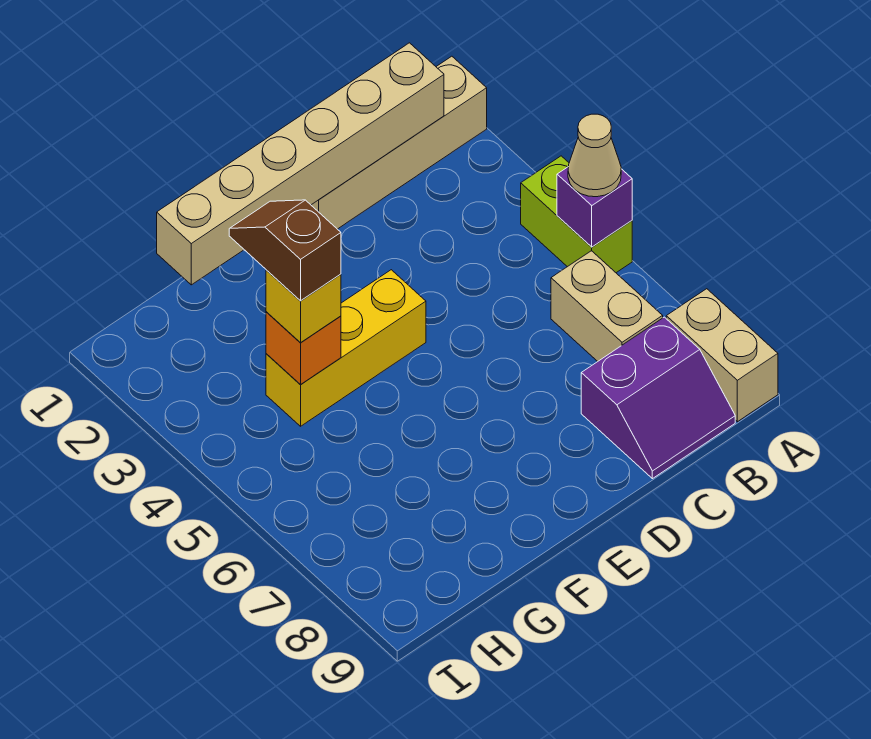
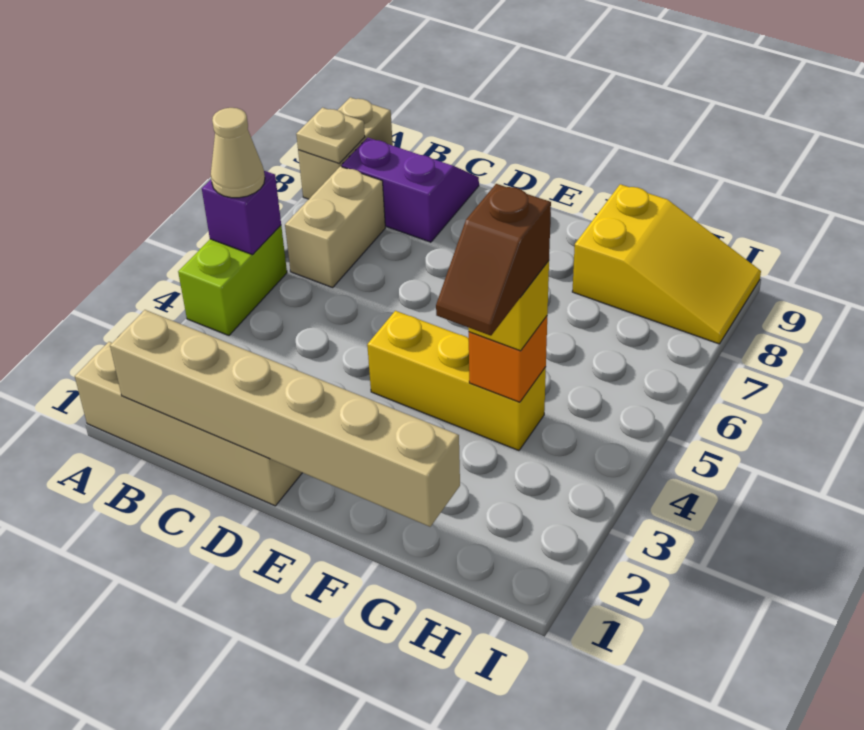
none -> tan plate A8 level 2
none -> yellow slope G8:I9 level 1 top G

